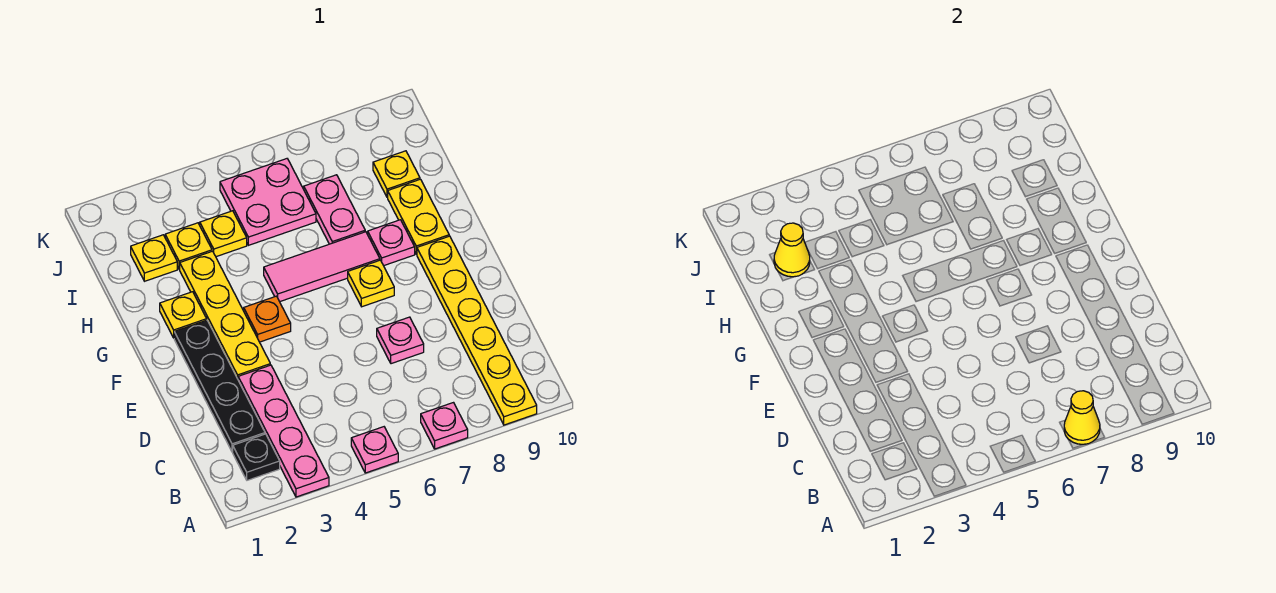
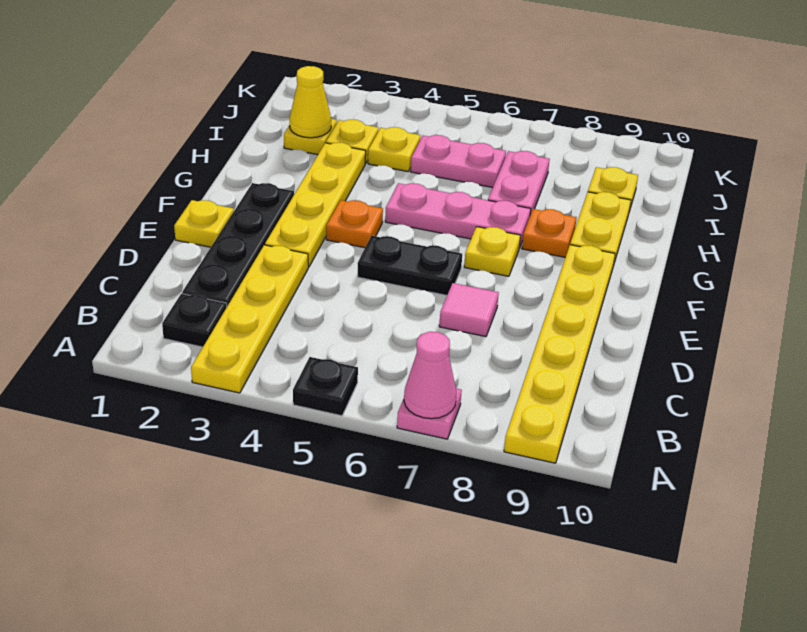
pink plate A3:D3 level 1 -> yellow plate A3:D3 level 1
pink plate A5 level 1 -> black plate A5 level 1
yellow cone A7 level 2 -> pink cone A7 level 2
pink plate D7 level 1 -> pink tile D7 level 1
none -> black plate E5:E6 level 1
yellow plate G2 level 1 -> yellow plate E1 level 1
pink tile G5:G7 level 1 -> pink plate G5:G7 level 1
pink plate G8 level 1 -> orange plate G8 level 1
pink plate I5:J6 level 1 -> pink plate I5:I6 level 1

